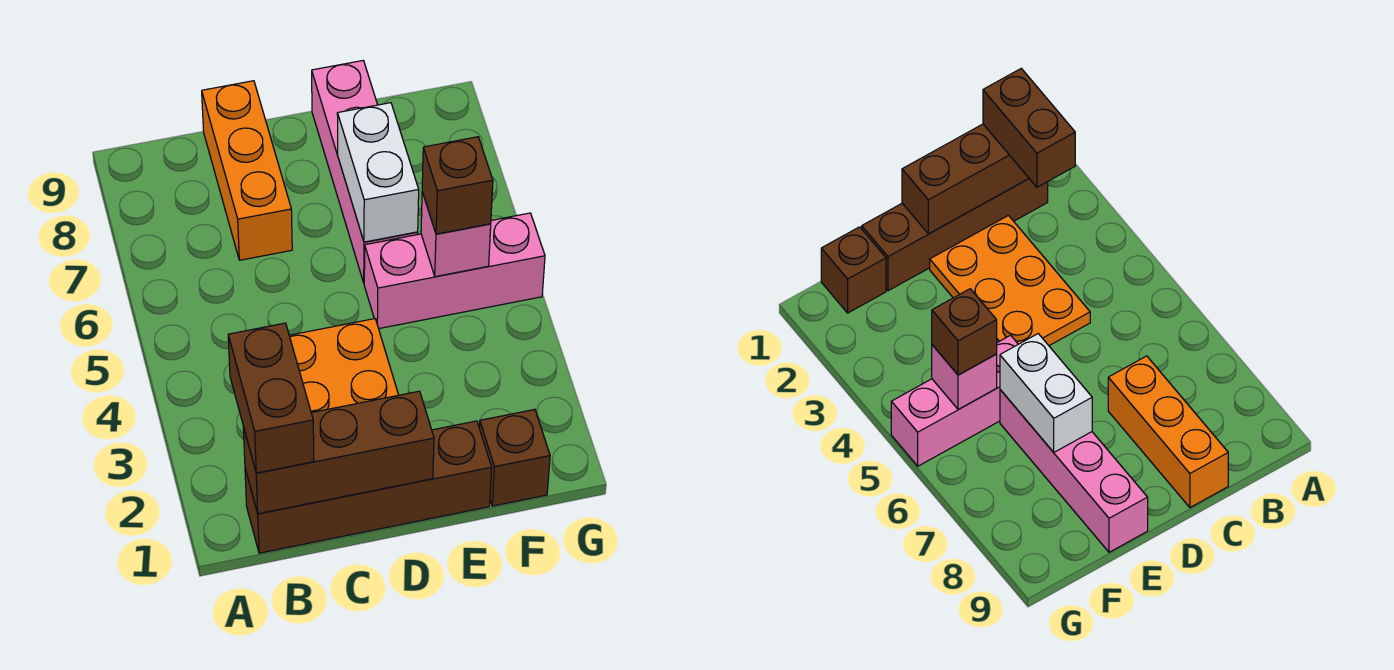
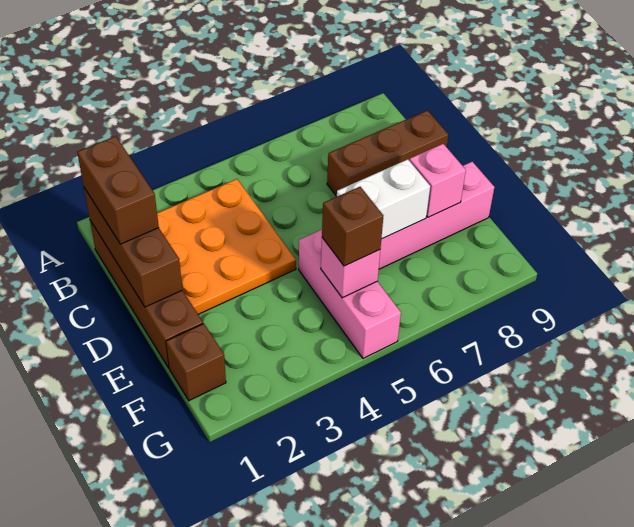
brown brick B1:B2 level 3 -> brown brick B1:C1 level 3
orange plate C2:D4 level 1 -> orange plate B2:D4 level 1
orange brick C7:C9 level 1 -> brown brick C7:C9 level 1
none -> pink brick E8 level 2

